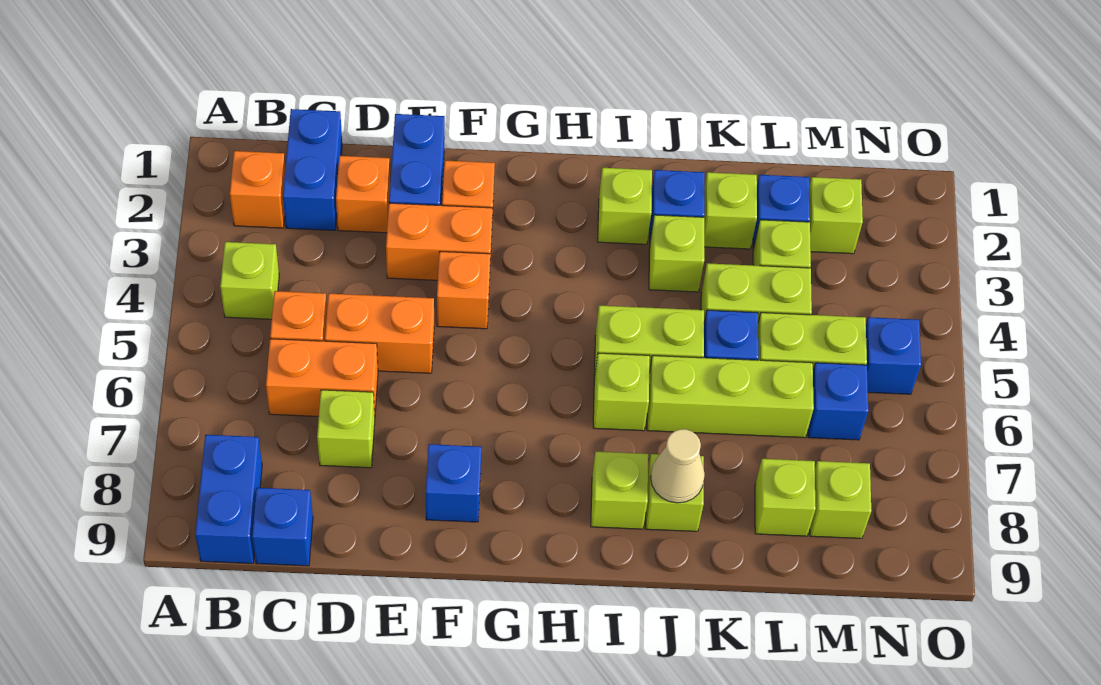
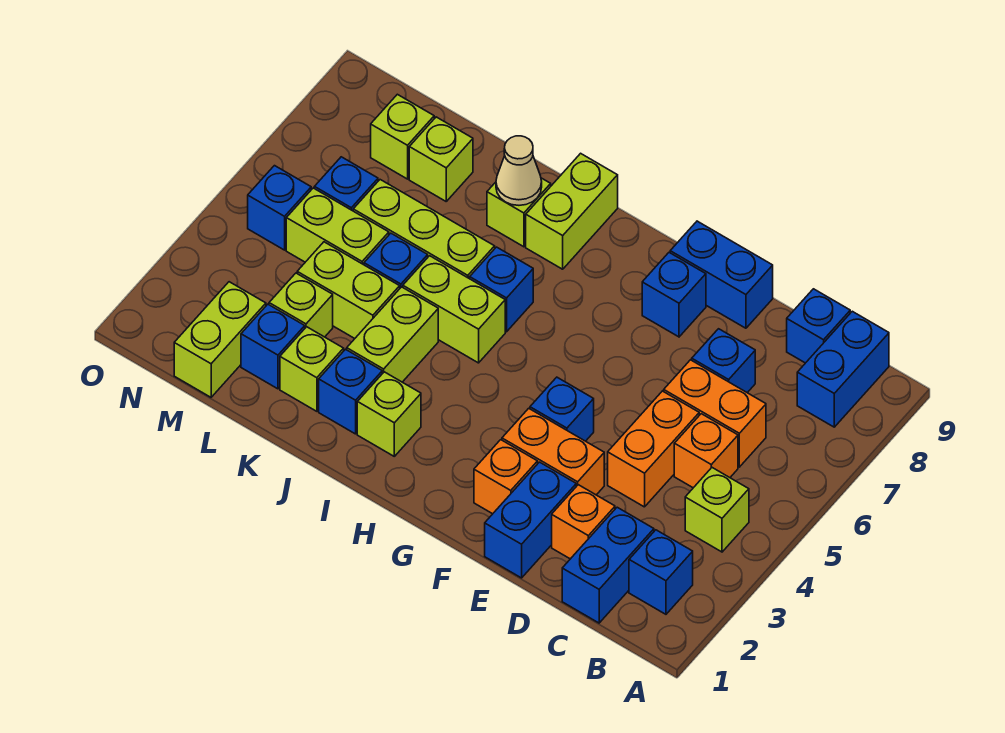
orange brick B2 level 1 -> blue brick B2 level 1
orange brick D5:E5 level 1 -> orange brick D4:D5 level 1
lime brick D7 level 1 -> blue brick D7 level 1
none -> blue brick E9:F9 level 1
orange brick F4 level 1 -> blue brick F4 level 1
lime brick I6 level 1 -> blue brick I6 level 1
lime brick I8 level 1 -> lime brick I8:I9 level 1
lime brick J3 level 1 -> lime brick J3:J4 level 1
lime brick M2 level 1 -> lime brick M1:M2 level 1

